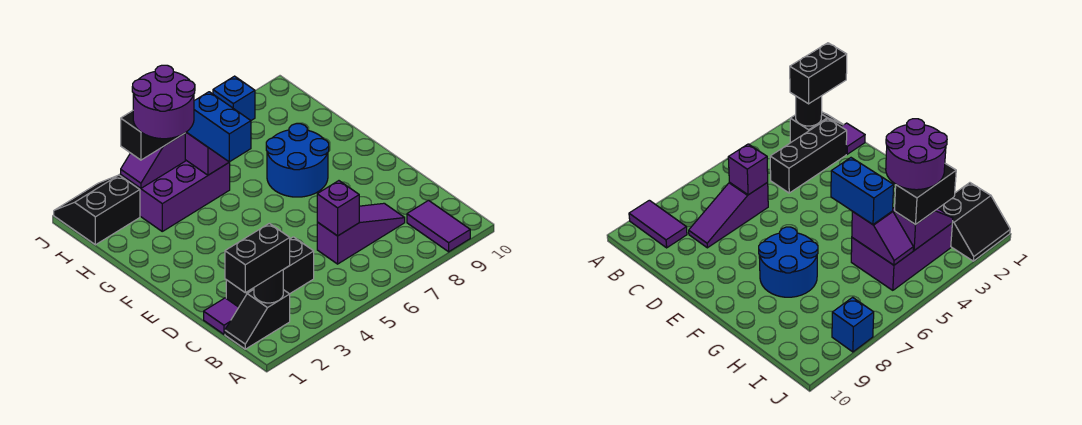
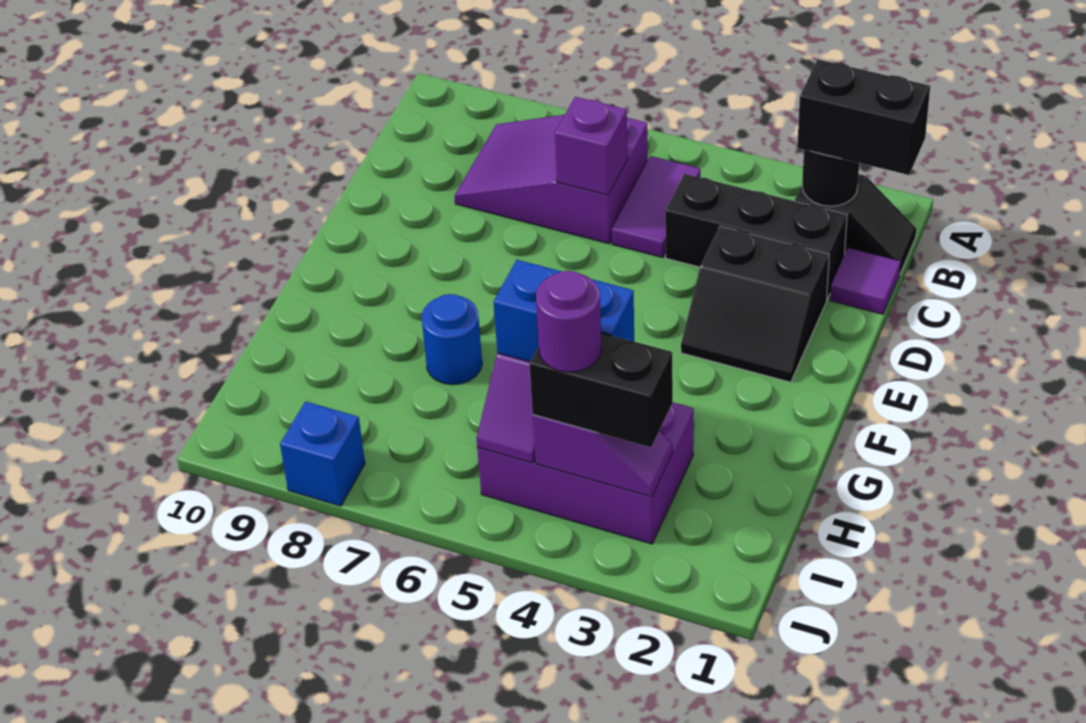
purple tile A9:B9 level 1 -> purple tile B5:C5 level 1
purple slope C6:C8 level 1 top 6 -> purple slope B6:C8 level 1 top 6
blue round brick F7:G8 level 1 -> blue round brick G7 level 1
blue brick G5:H5 level 3 -> blue brick H4:H5 level 3
purple round brick H3:I4 level 4 -> purple round brick I4 level 4
black slope I1:J2 level 1 top I -> black slope D2:E3 level 1 top D

